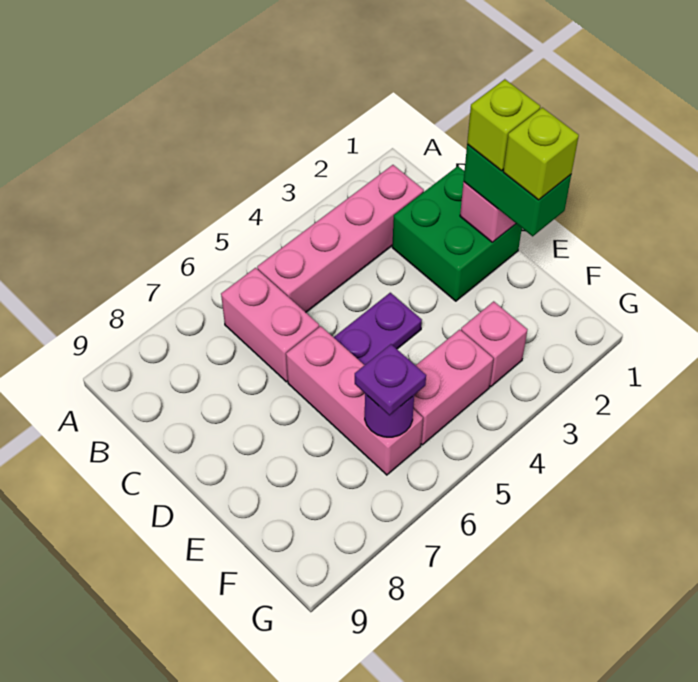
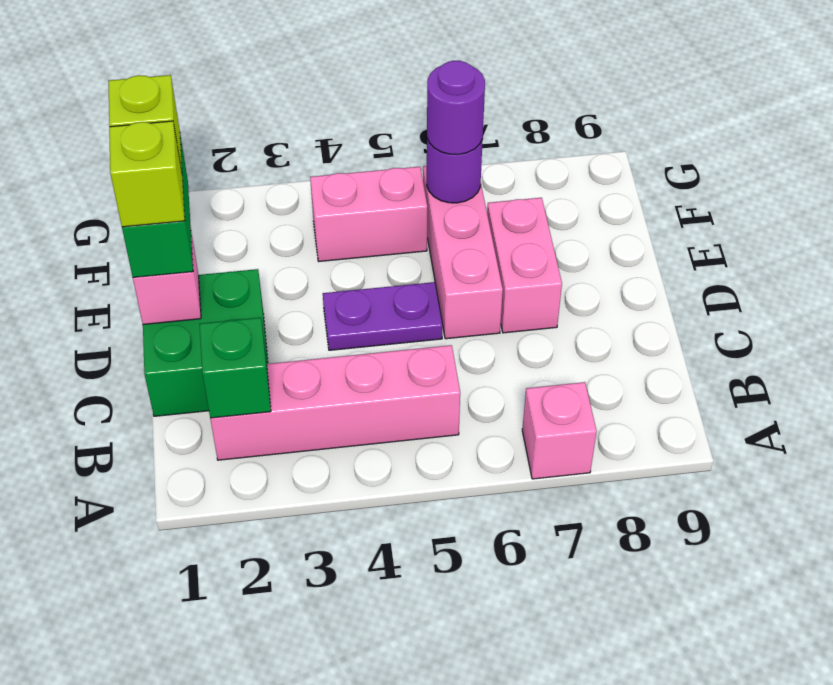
none -> green brick B2 level 2
pink brick B6:C6 level 1 -> pink brick D7:E7 level 1
pink brick F3 level 1 -> pink brick A7 level 1
purple plate F6 level 3 -> purple round brick F6 level 3

